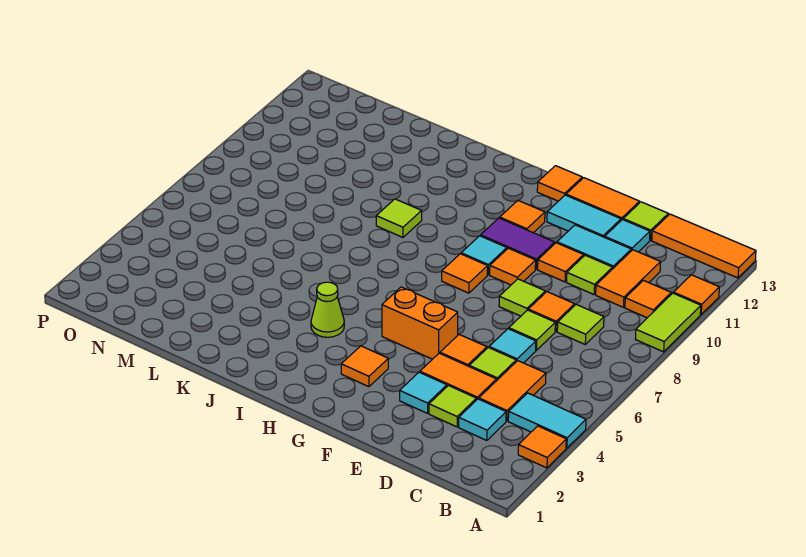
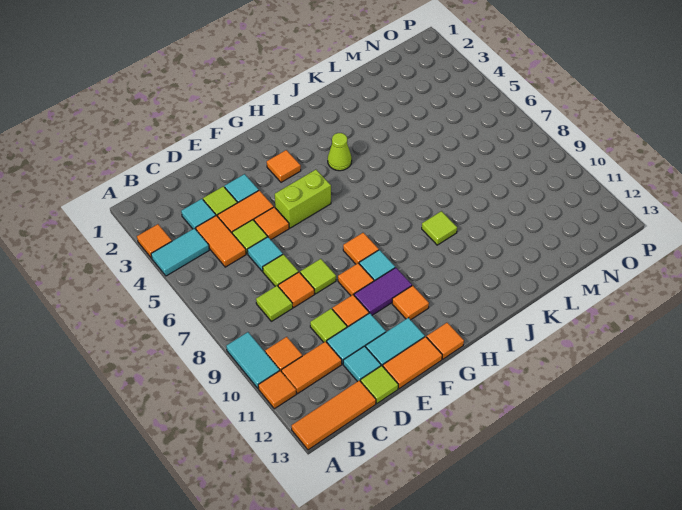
lime tile A9:A10 level 1 -> cyan tile A9:A10 level 1
orange tile C10:C11 level 1 -> orange tile B11:C11 level 1
orange brick F5:G5 level 1 -> lime brick F5:G5 level 1

